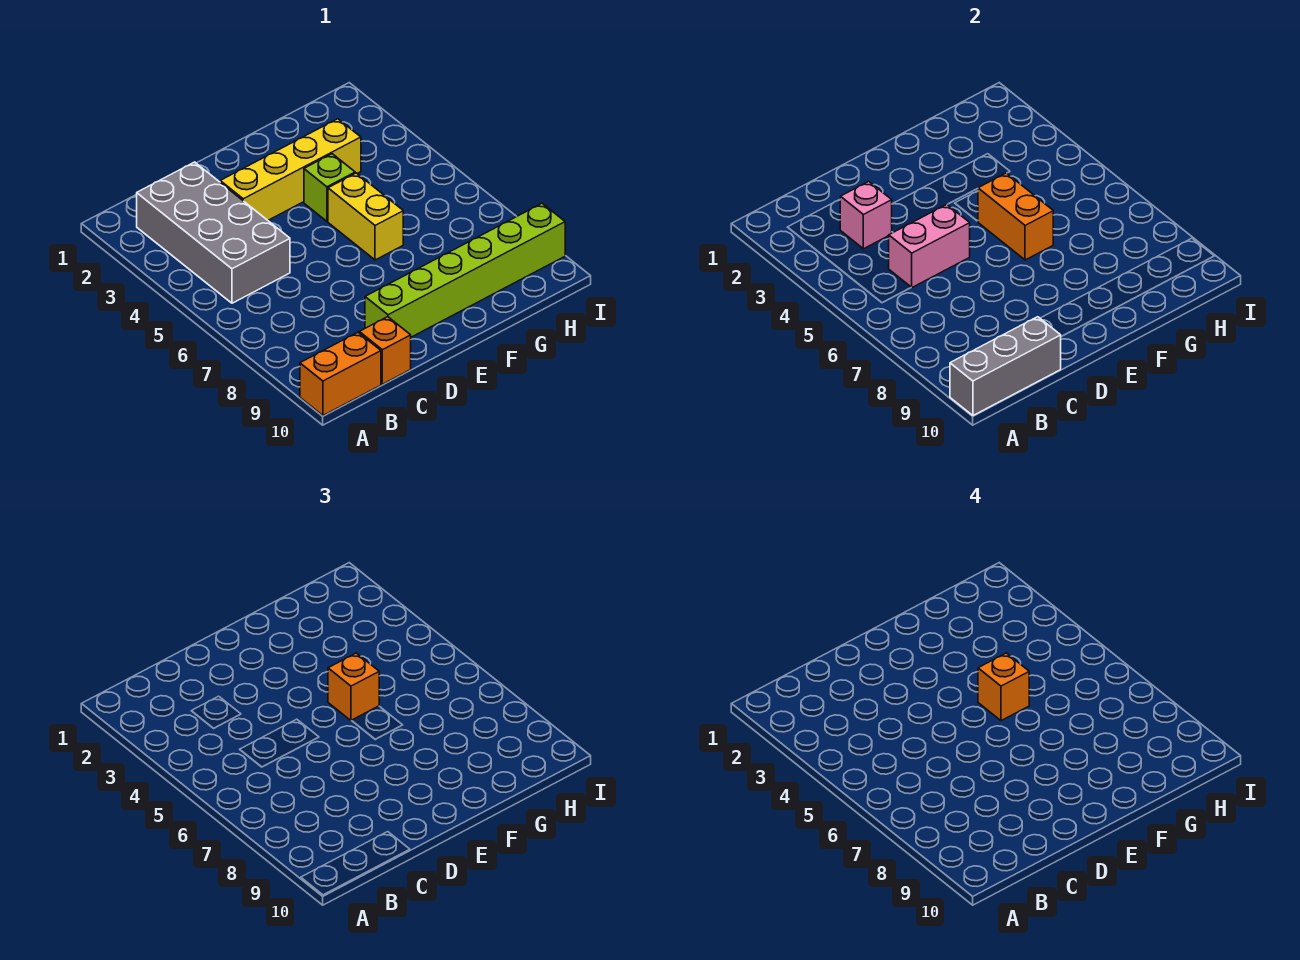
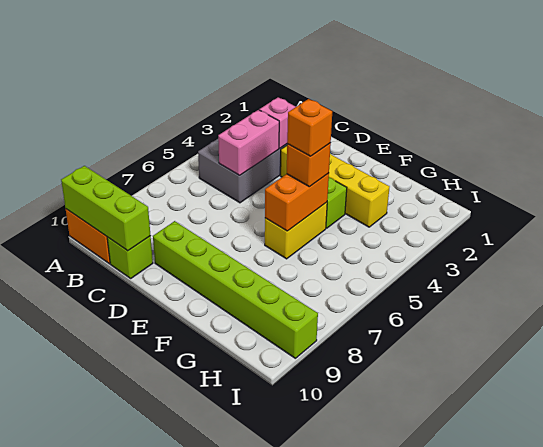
grey brick A10:C10 level 2 -> lime brick A10:C10 level 2
pink brick C5:D5 level 2 -> pink brick C4:C5 level 2
orange brick C10 level 1 -> lime brick C10 level 1

